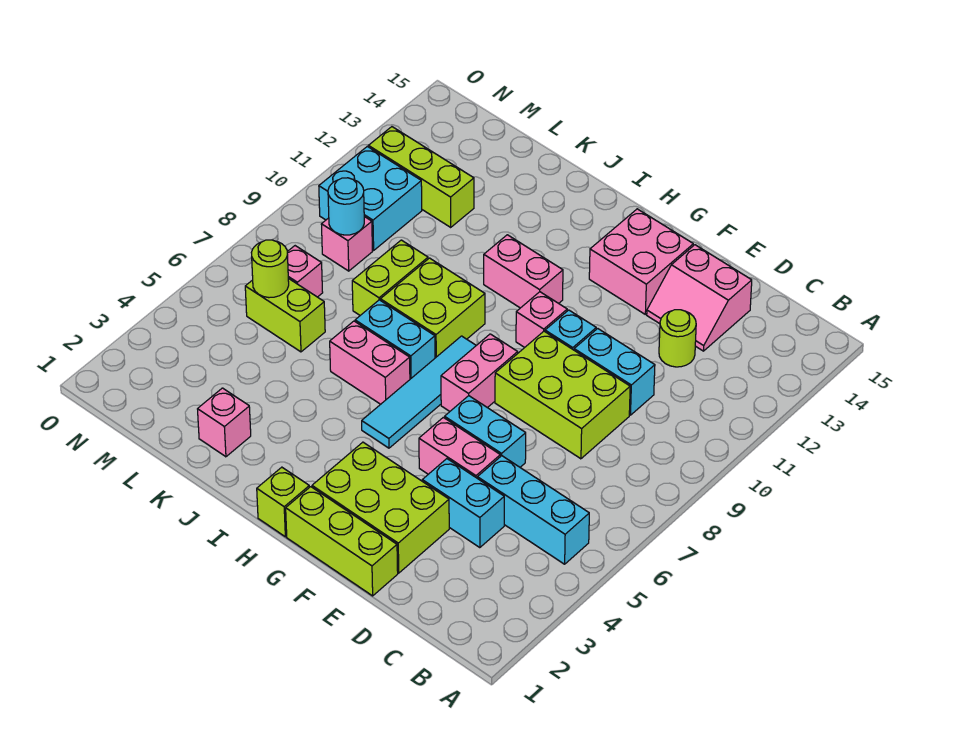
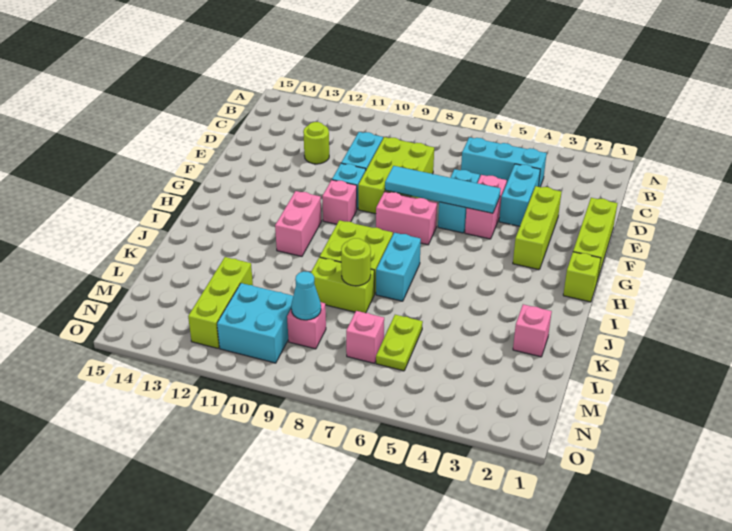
cyan brick B5:D5 level 1 -> cyan brick C4:C6 level 1
pink slope D13:E14 level 1 top 14 -> none
lime brick E2:G3 level 1 -> lime brick E3:G3 level 1
pink brick F13:G14 level 1 -> none
cyan tile H5:H8 level 1 -> cyan tile F5:F8 level 2
pink brick I6:J6 level 1 -> none
lime brick L6:M6 level 1 -> lime plate L6:M6 level 1
lime round brick M6 level 2 -> lime round brick K8 level 2
cyan round brick M9 level 2 -> cyan cone M9 level 2

